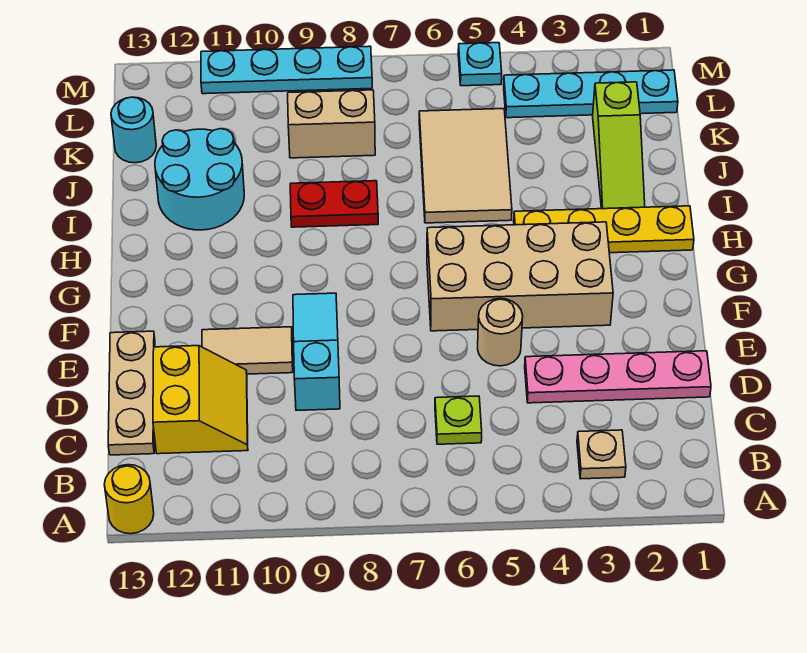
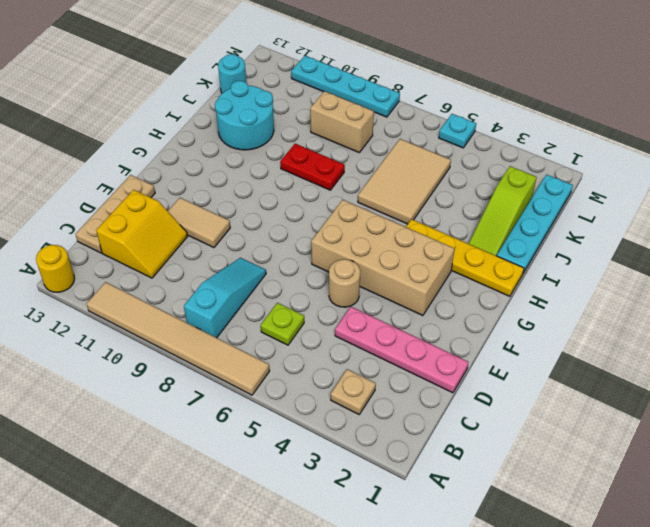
none -> tan tile A6:A11 level 1
cyan slope D9:F9 level 1 top D -> cyan slope B8:D8 level 1 top B
cyan plate L1:L4 level 1 -> cyan plate I1:L1 level 1

